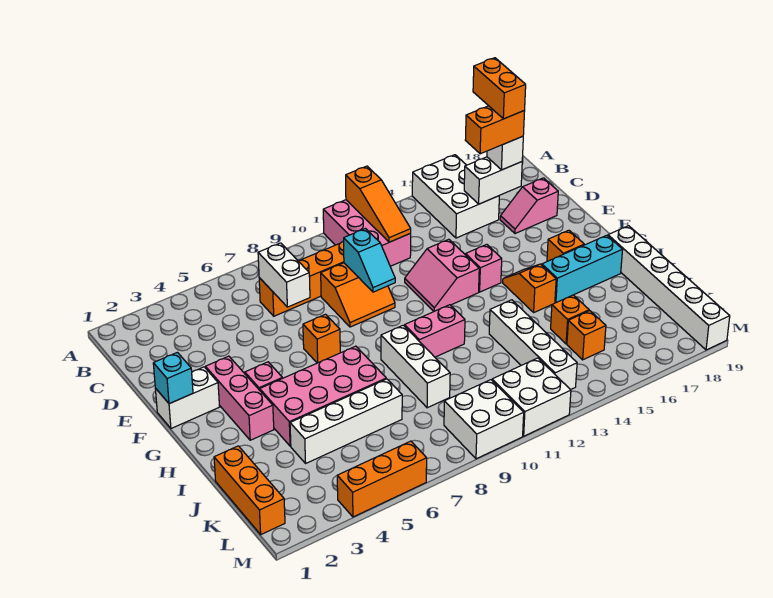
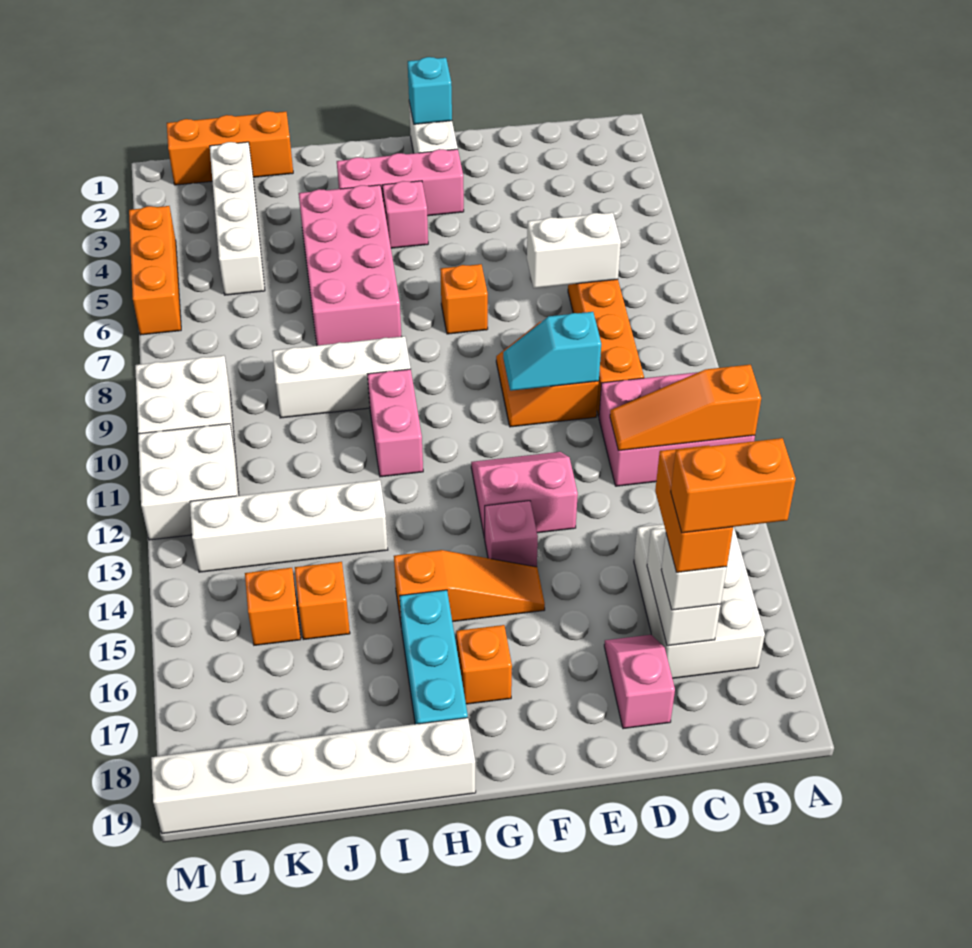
white brick A15:C16 level 1 -> white brick B15:C17 level 1
orange slope G15:H15 level 1 top H -> orange slope F15:H15 level 1 top H
white brick J4:J7 level 1 -> white brick K2:K5 level 1

